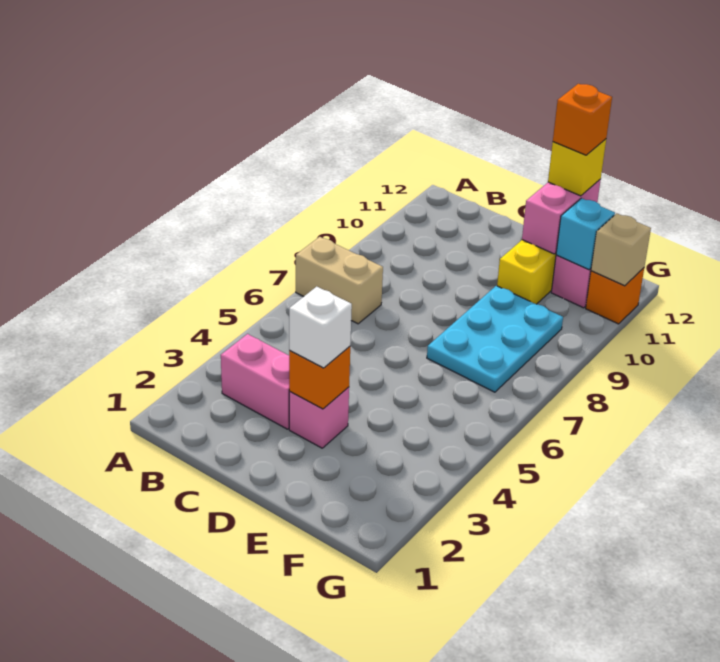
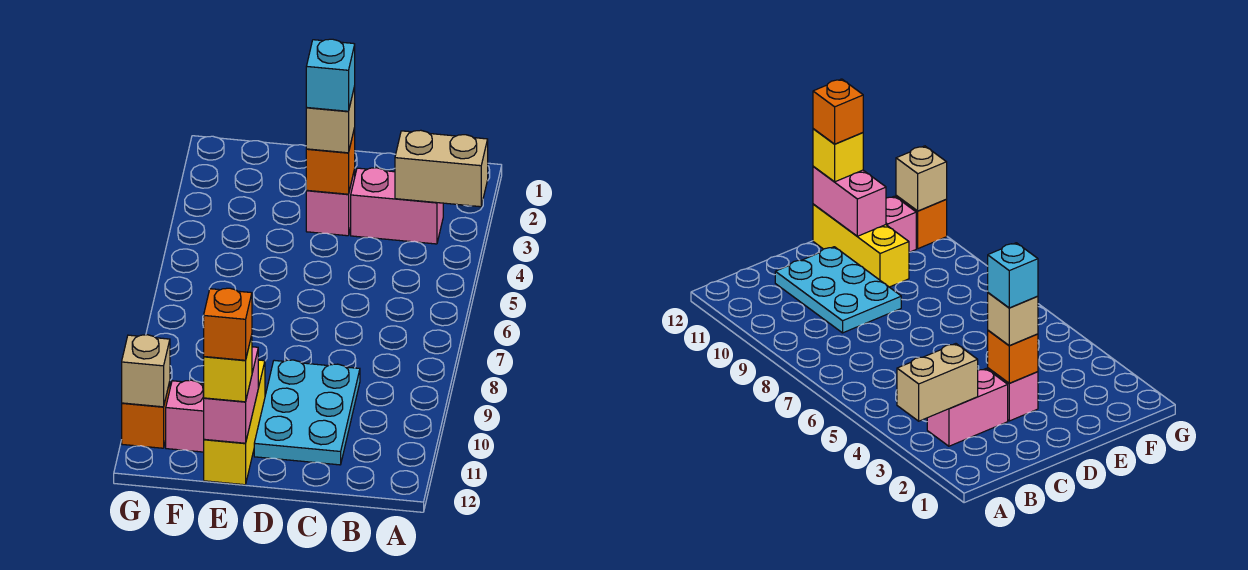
tan brick A7:B7 level 1 -> tan brick A3:B3 level 2
white brick D3 level 3 -> tan brick D3 level 3
cyan plate E7:F9 level 1 -> cyan plate C9:D11 level 1
cyan brick F11 level 2 -> cyan brick D3 level 4

